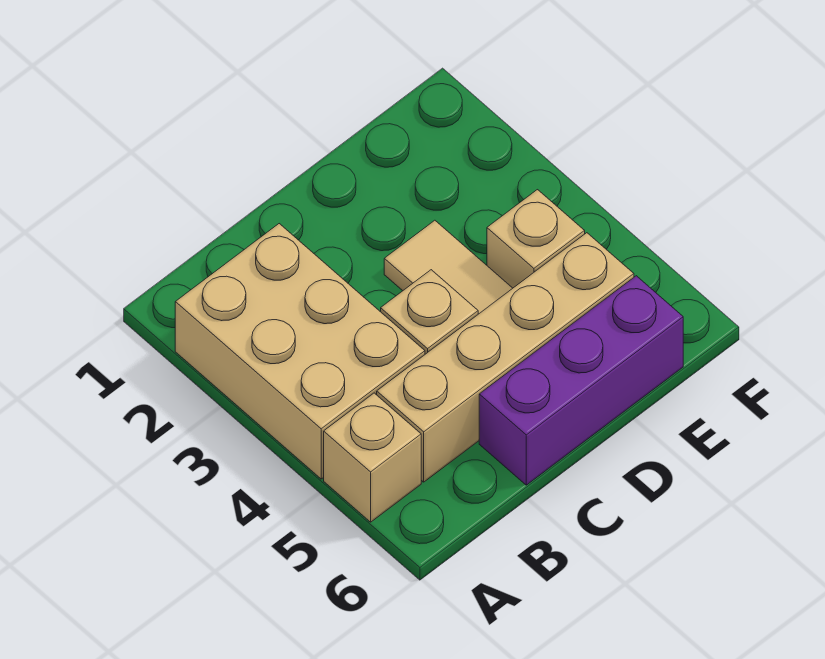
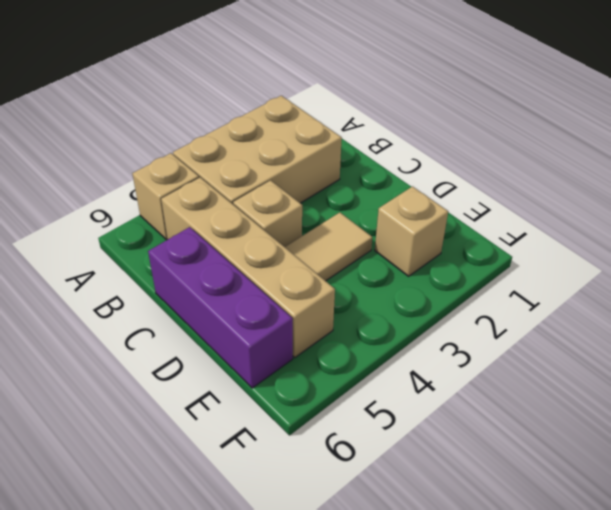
tan brick E4 level 1 -> tan brick E2 level 1

